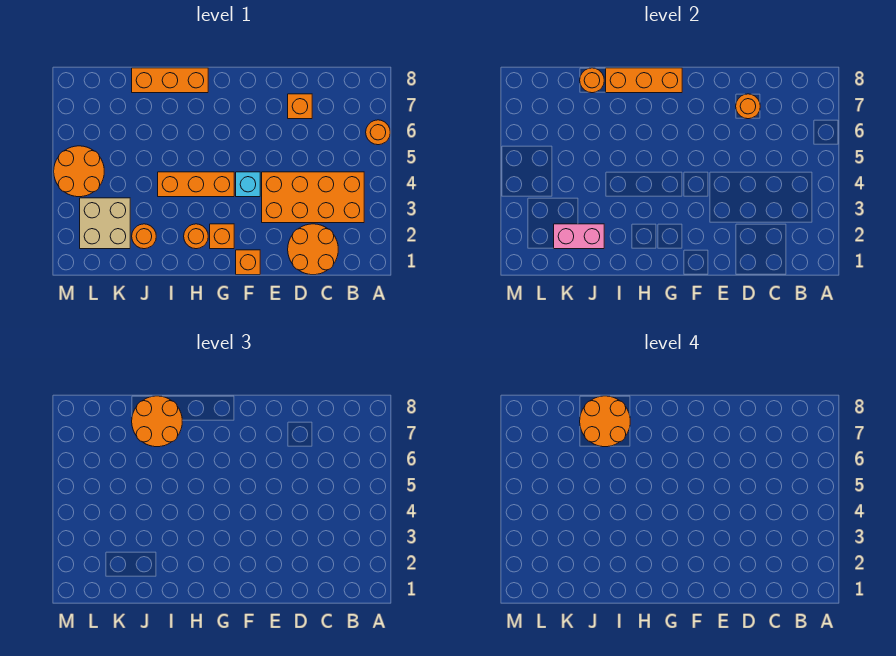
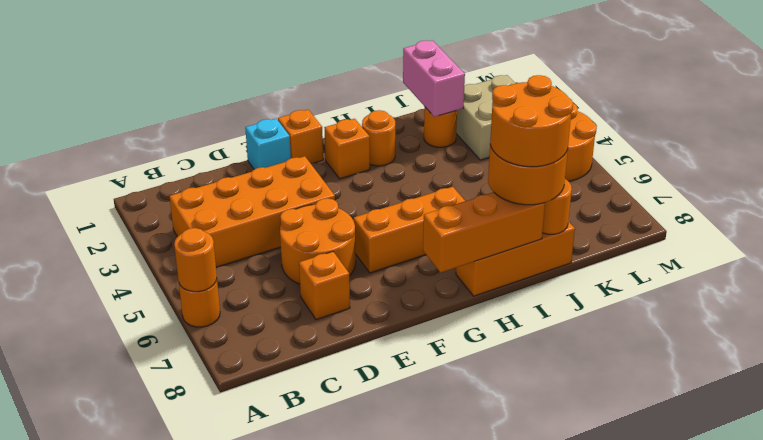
orange round brick C1:D2 level 1 -> orange round brick D5:E6 level 1
orange round brick D7 level 2 -> orange round brick A6 level 2
cyan brick F4 level 1 -> cyan brick E1 level 1
orange brick G4:I4 level 1 -> orange brick F6:H6 level 1
pink brick J2:K2 level 2 -> pink brick J1:J2 level 2

